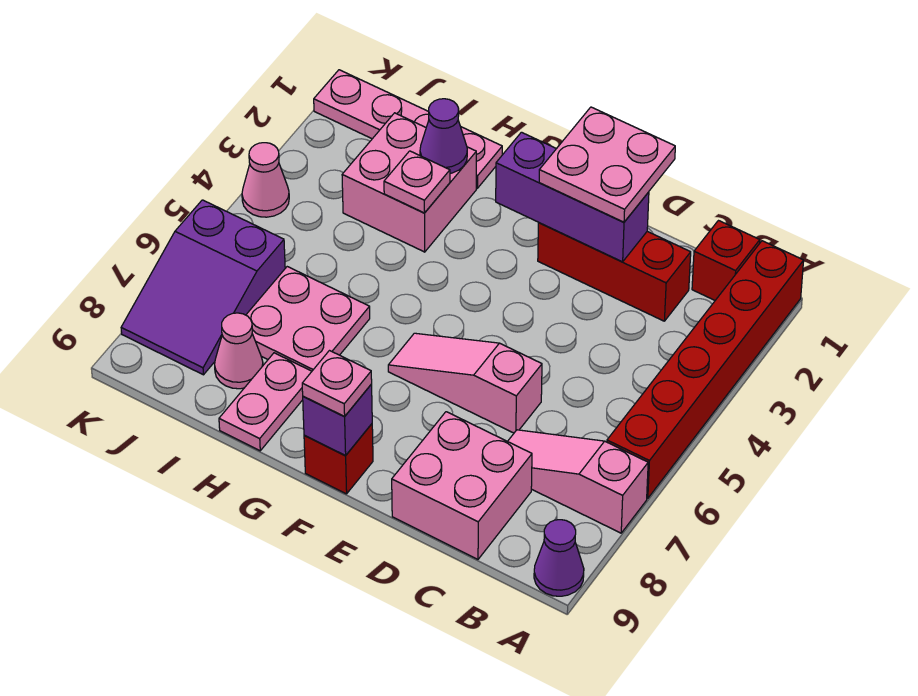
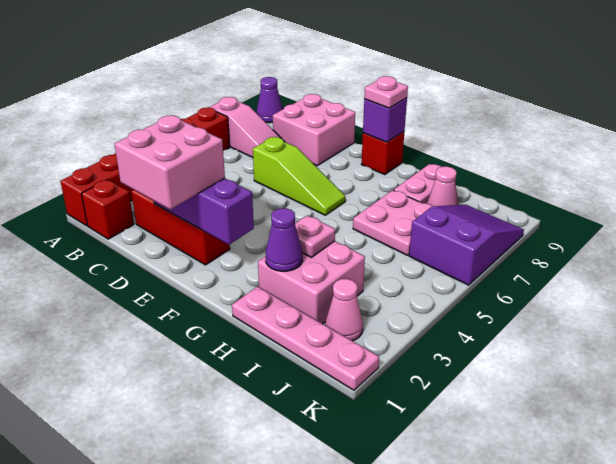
pink plate D1:E2 level 3 -> pink brick D1:E2 level 3
pink slope D6:F6 level 1 top D -> lime slope D6:F6 level 1 top D
pink cone K4 level 1 -> pink cone J2 level 1

